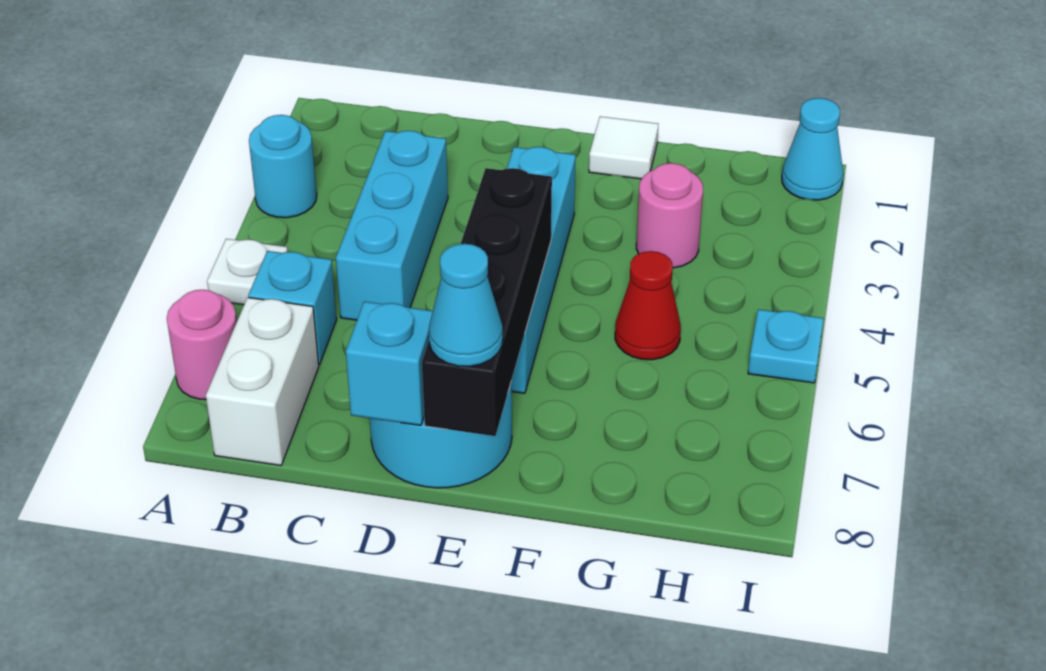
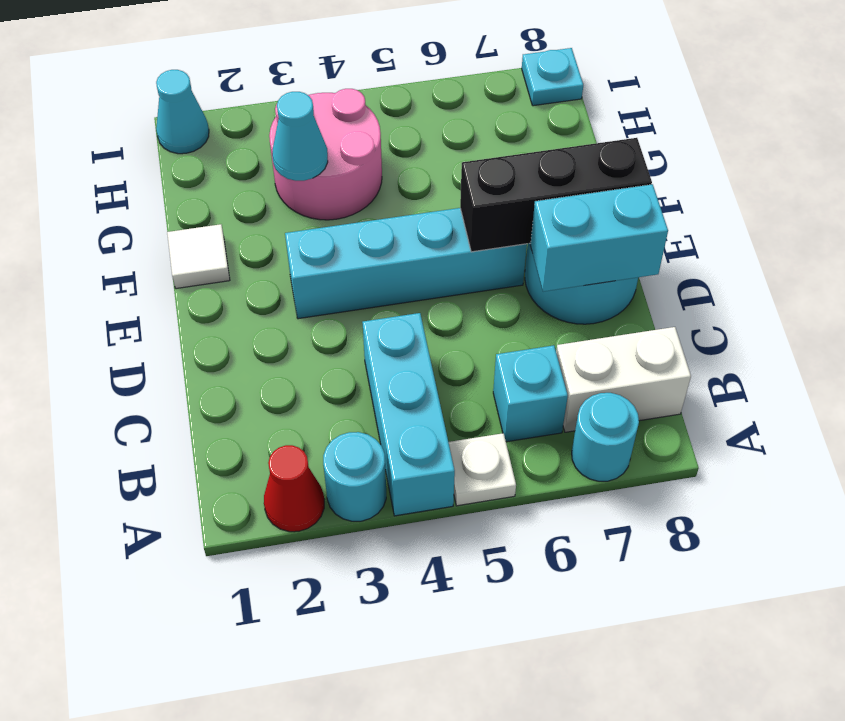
pink round brick A7 level 1 -> cyan round brick A7 level 1
cyan brick C3:C5 level 1 -> cyan brick A4:C4 level 1
cyan brick D8 level 2 -> cyan brick D7:D8 level 2
black brick E5:E8 level 2 -> black brick E6:E8 level 2
cyan cone E8 level 3 -> cyan cone G3 level 2
pink round brick G3 level 1 -> pink round brick G3:H4 level 1
red cone G5 level 1 -> red cone A2 level 1
cyan plate I5 level 1 -> cyan plate I8 level 1

